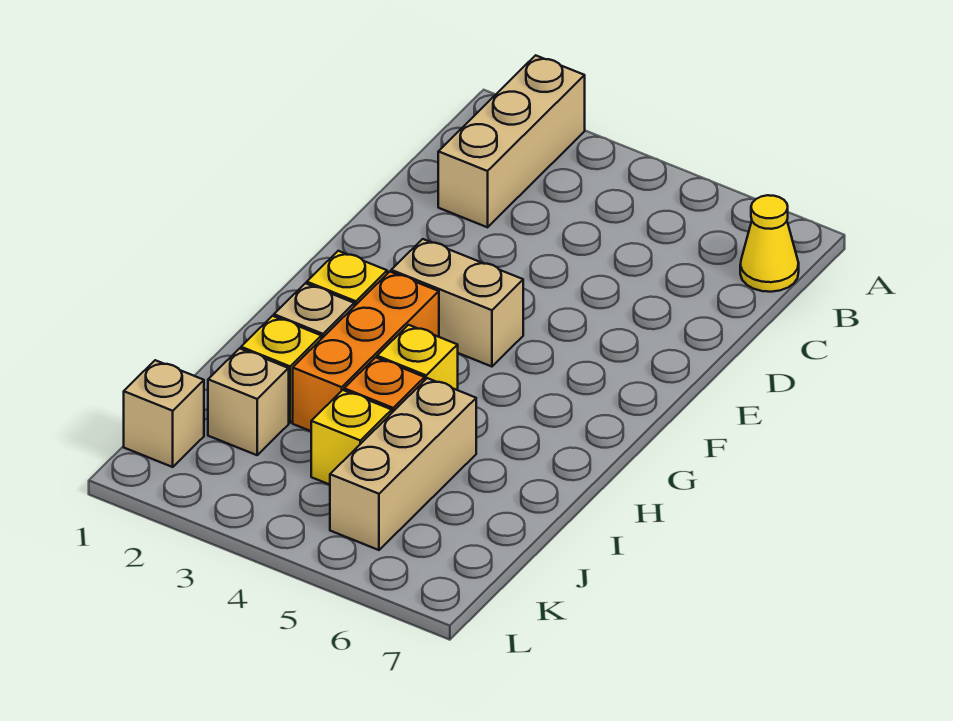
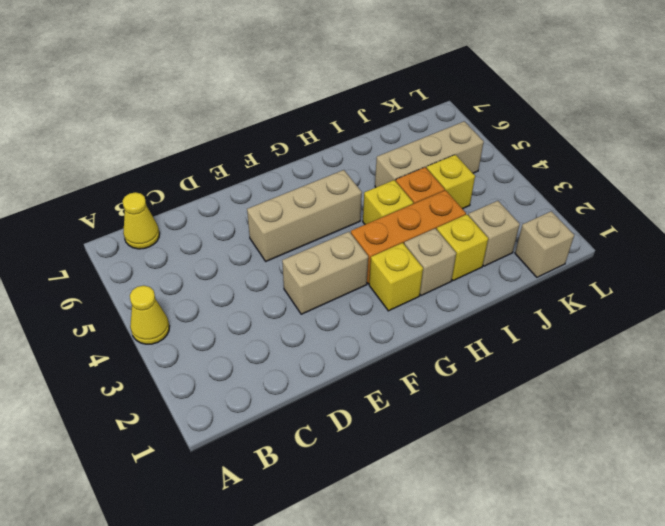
tan brick A2:C2 level 1 -> tan brick E5:G5 level 1
none -> yellow cone A4 level 1
tan brick F3:F4 level 1 -> tan brick E3:F3 level 1

